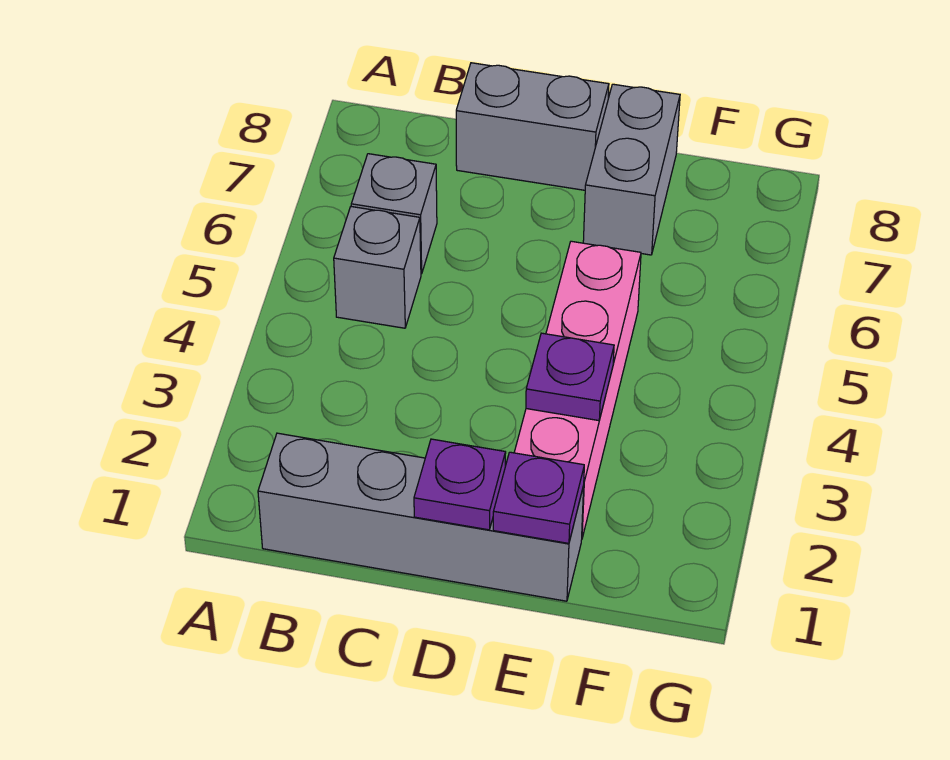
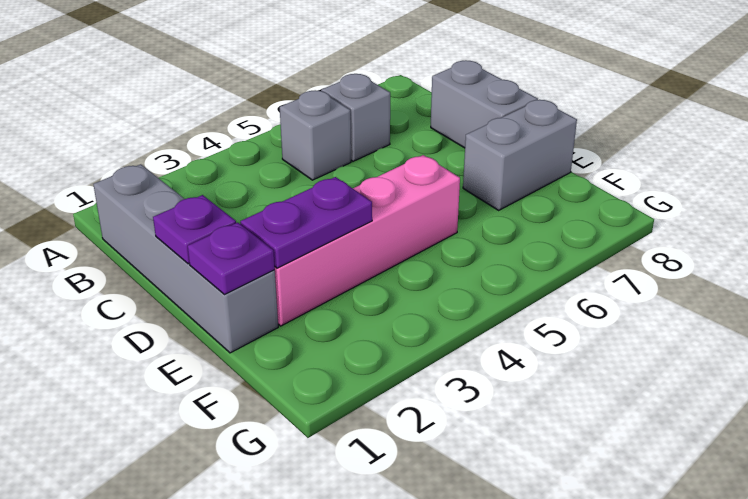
purple plate E3 level 2 -> purple plate E2:E3 level 2

